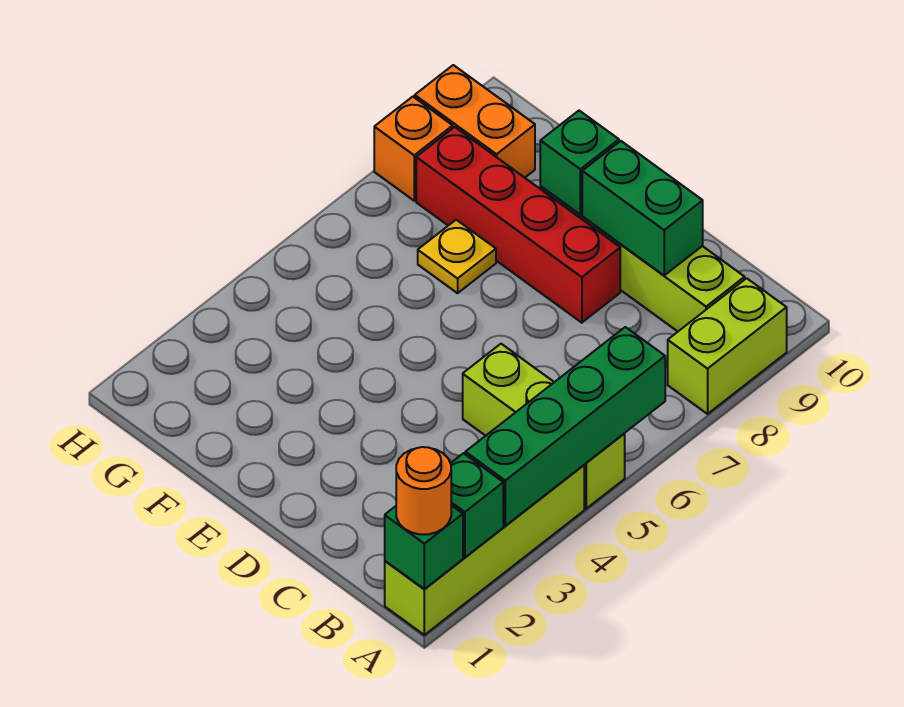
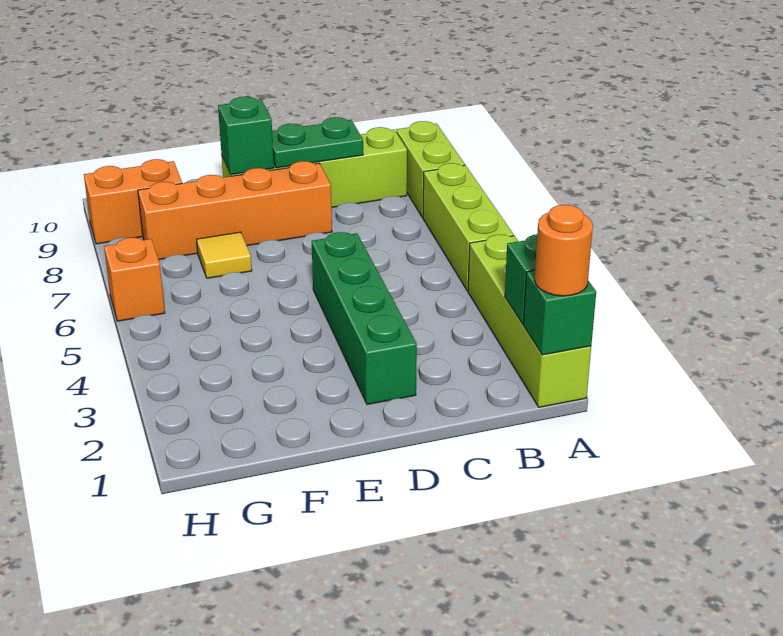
green brick A3:A6 level 2 -> green brick D2:D5 level 1
lime brick A5:C5 level 1 -> lime brick A5:A7 level 1
green brick C9:D9 level 2 -> green plate C9:D9 level 2
red brick D8:G8 level 1 -> orange brick D8:G8 level 1
yellow plate F7 level 1 -> yellow tile F7 level 1
orange brick H8 level 1 -> orange brick H6 level 1

